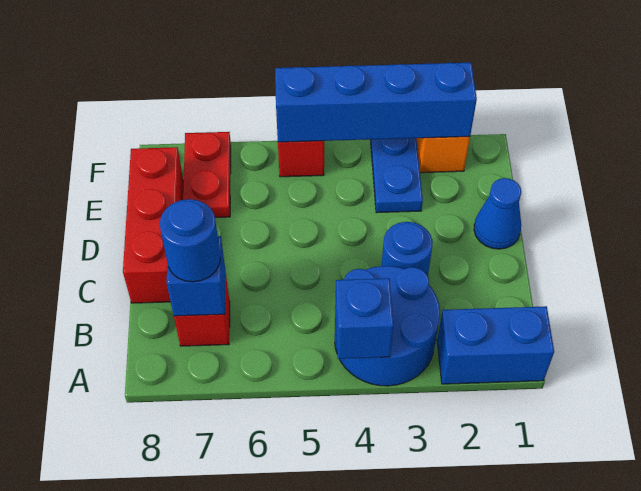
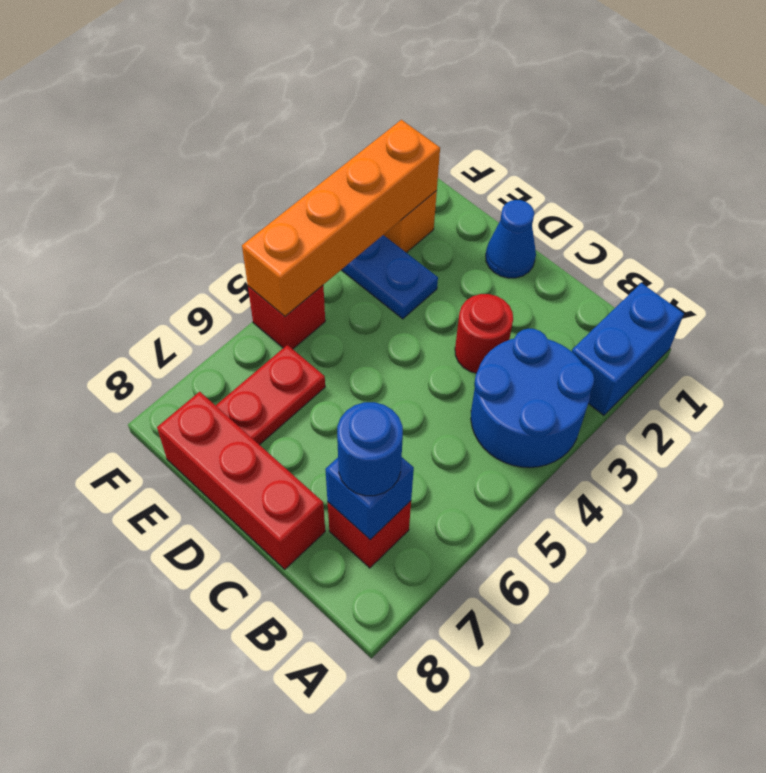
blue brick A4 level 2 -> none
blue round brick C3 level 1 -> red round brick C3 level 1
red plate E7:F7 level 1 -> red plate E6:E7 level 1
blue brick F2:F5 level 2 -> orange brick F2:F5 level 2

